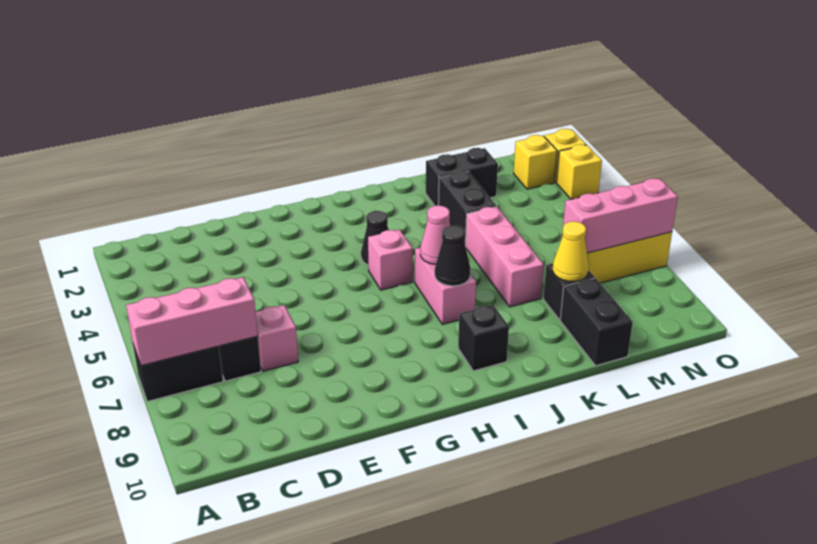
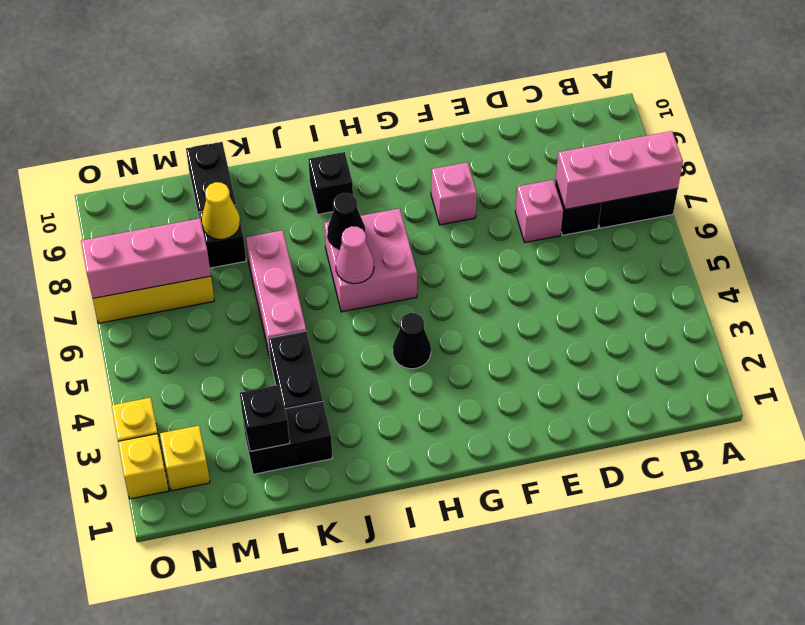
pink brick H5 level 1 -> pink brick F8 level 1
pink brick I6:I7 level 1 -> pink brick H6:I7 level 1
none -> black brick L2 level 2

